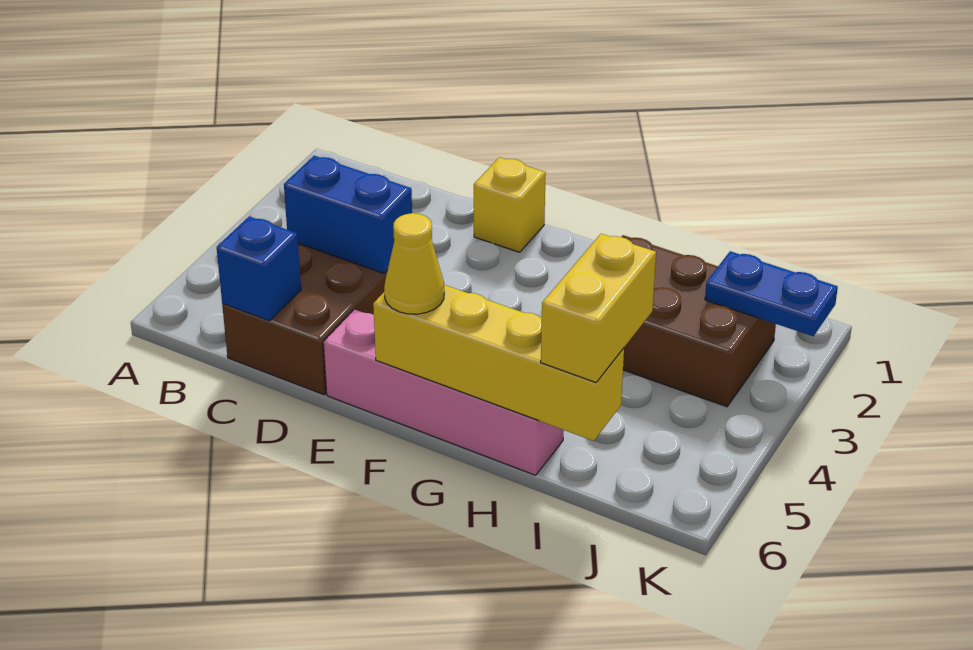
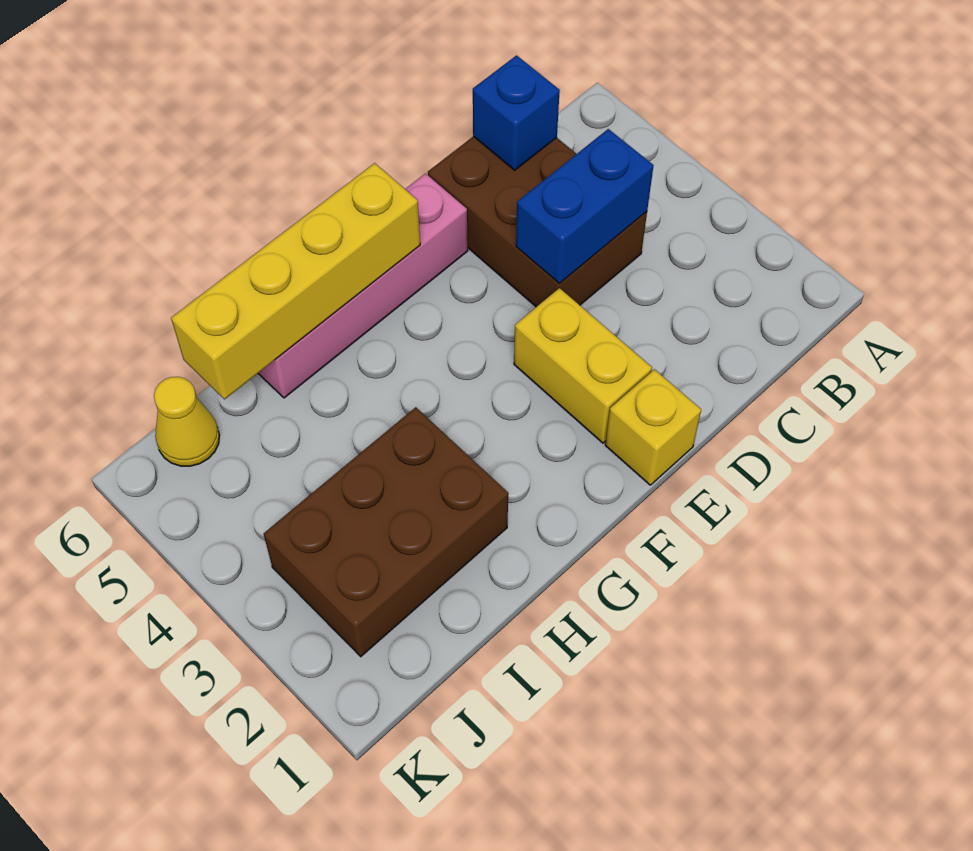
yellow cone F6 level 3 -> yellow cone J6 level 1
yellow brick I5:I6 level 3 -> yellow brick E2:E3 level 1
blue plate J2:K2 level 2 -> none

